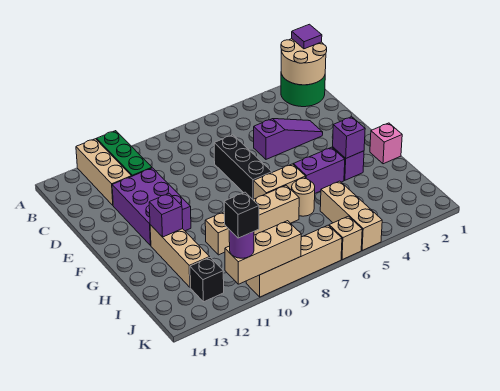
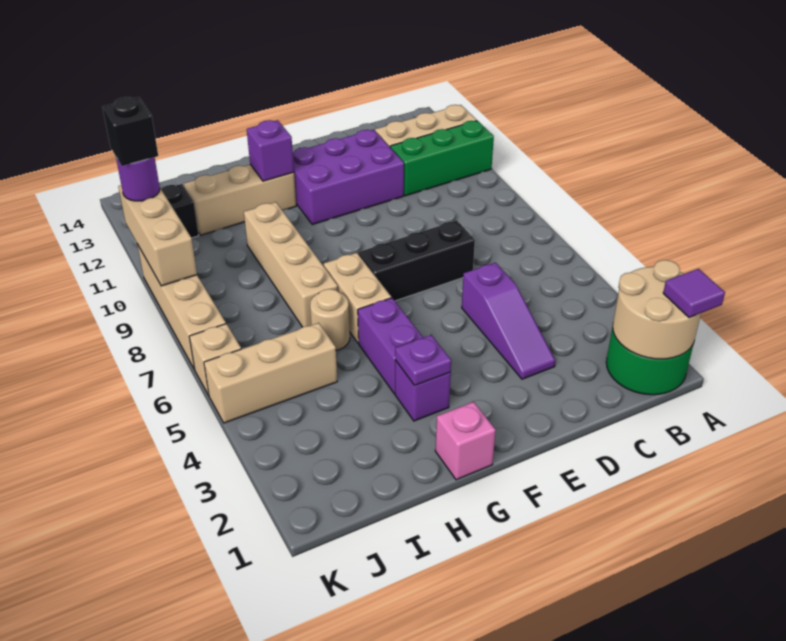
purple brick G3 level 2 -> purple plate G3 level 2

